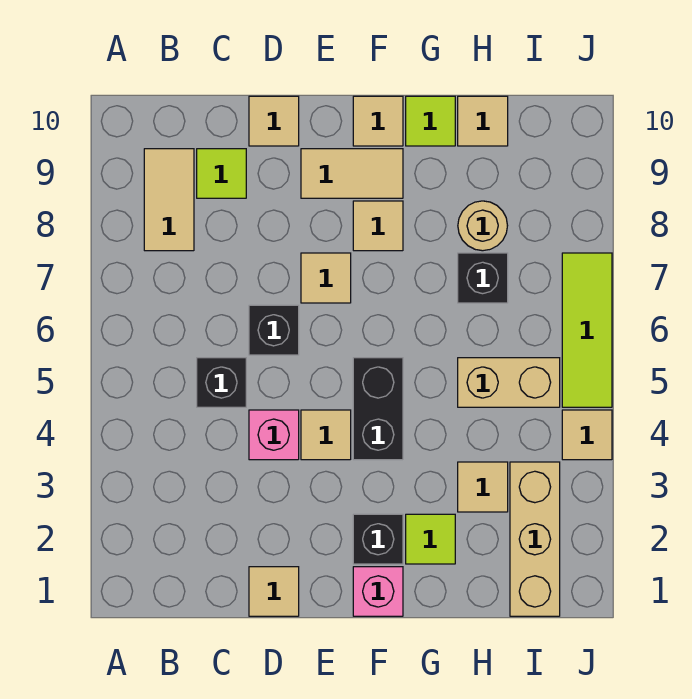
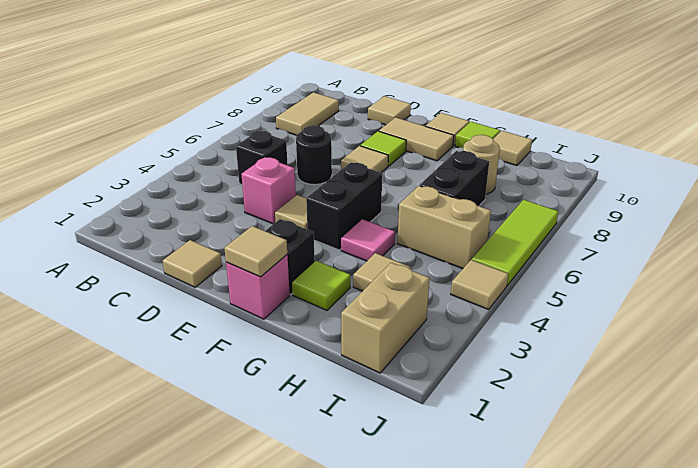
lime tile C9 level 1 -> lime tile E8 level 1
black brick D6 level 1 -> black round brick D6 level 1
tan tile F8 level 1 -> tan tile F1 level 2
none -> pink tile G4 level 1
black brick H7 level 1 -> black brick H6:H7 level 1
tan brick I1:I3 level 1 -> tan brick I1:I2 level 1

